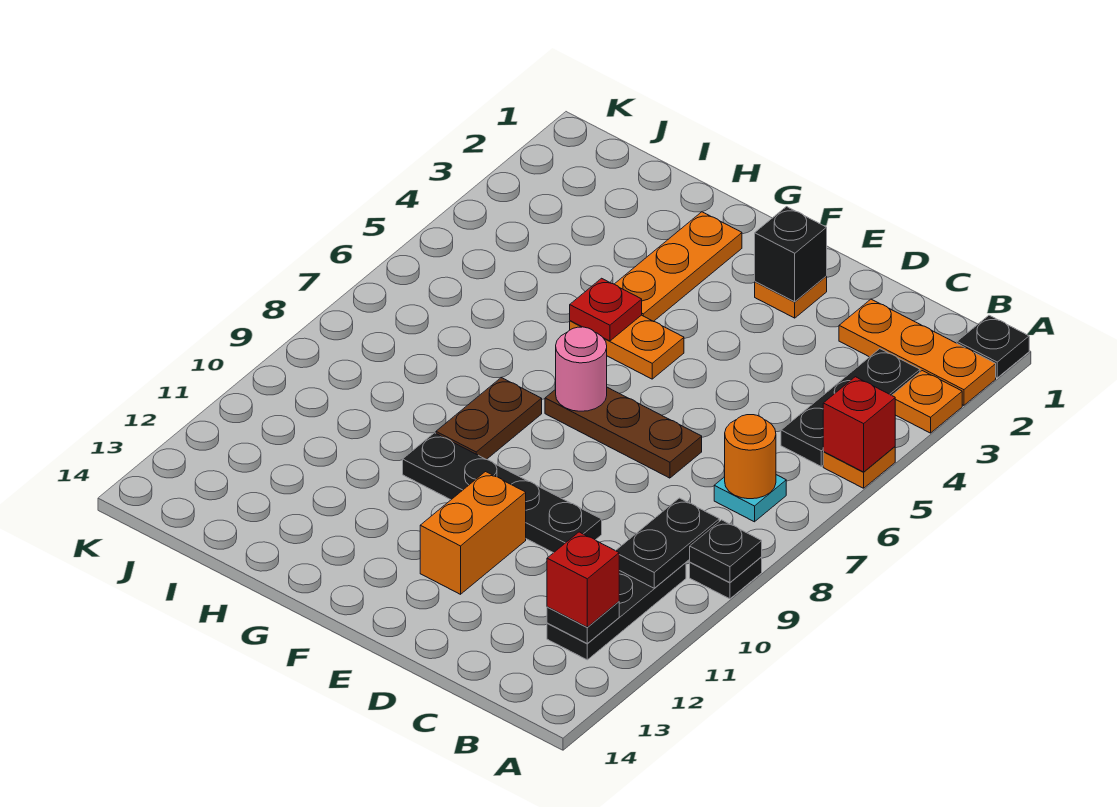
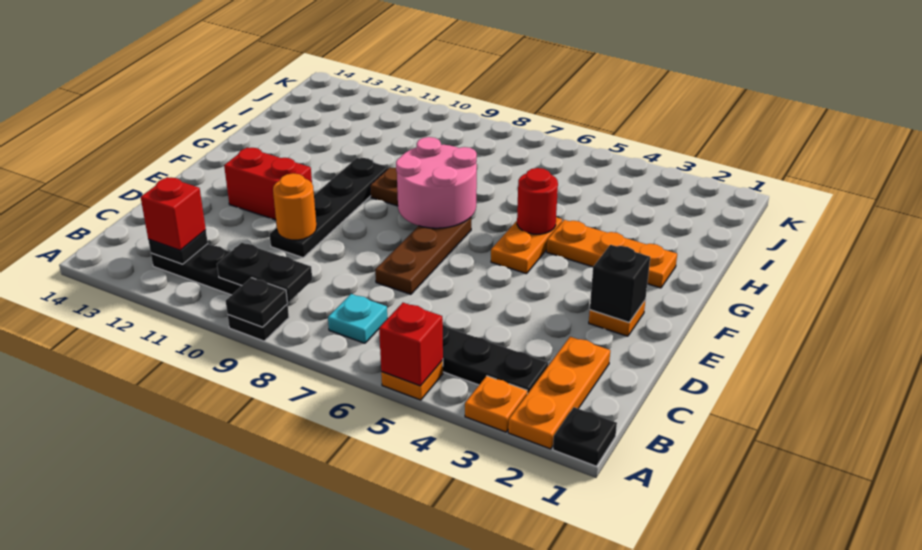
orange round brick B7 level 2 -> orange round brick D10 level 2
orange brick E11:E12 level 1 -> red brick E11:E12 level 1
pink round brick F7 level 2 -> pink round brick F7:G8 level 2
red plate G5 level 2 -> red round brick G5 level 2

